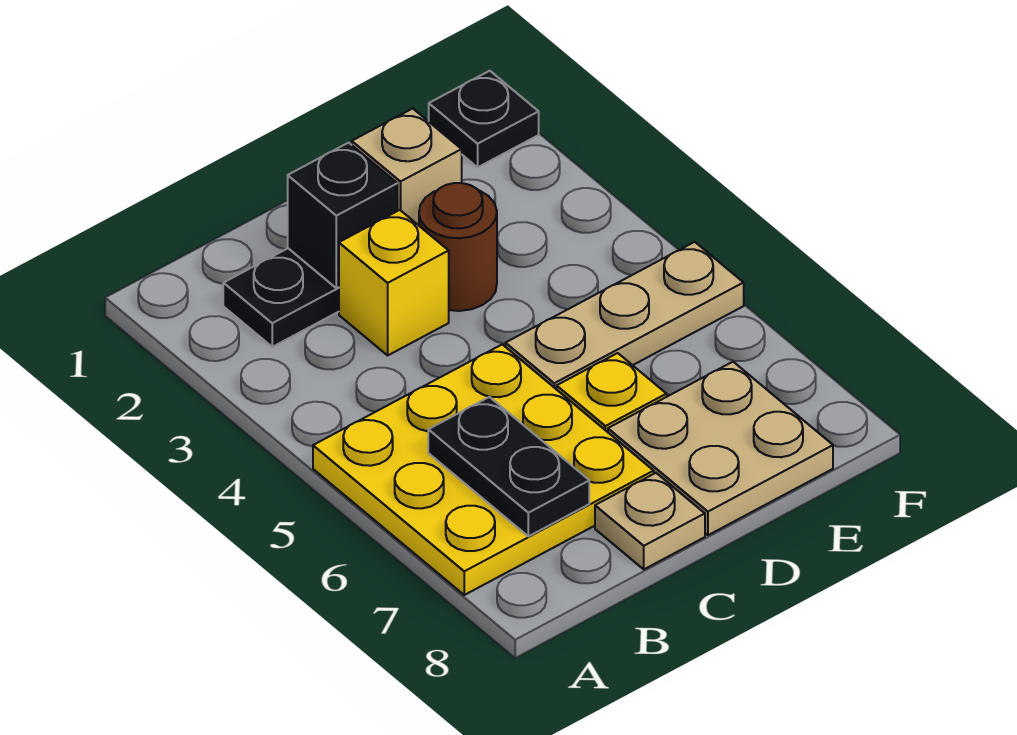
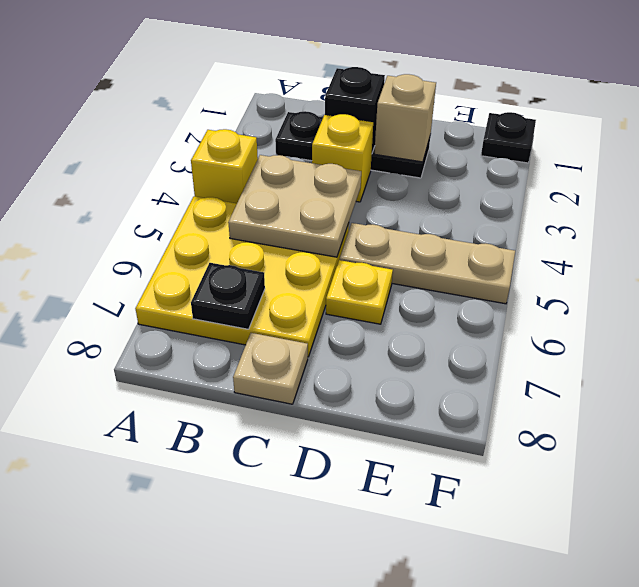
none -> yellow brick A4 level 1
black plate B6:B7 level 2 -> black plate B7 level 2
brown round brick D3 level 1 -> none
tan plate D7:E8 level 1 -> tan plate B4:C5 level 2

